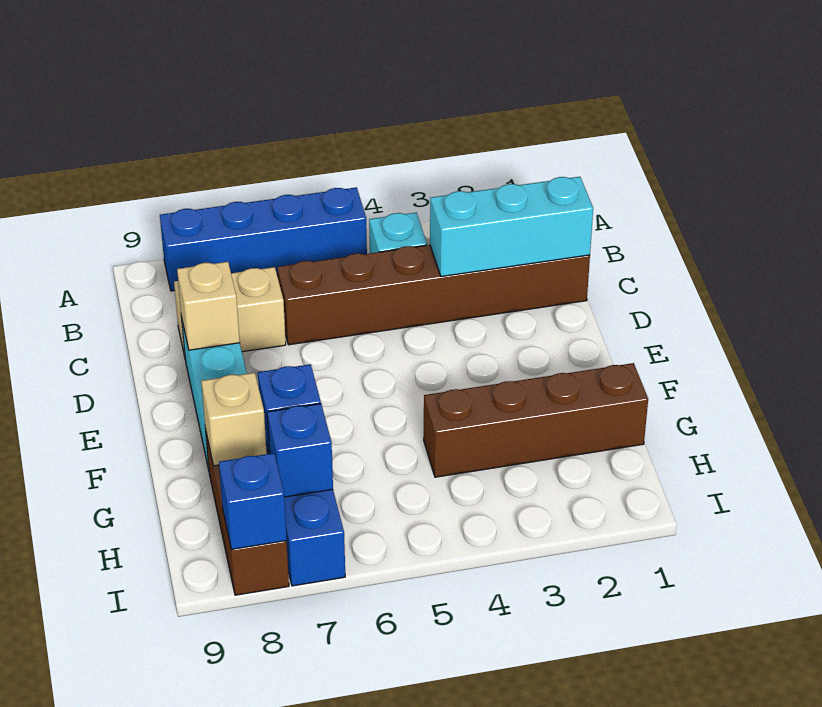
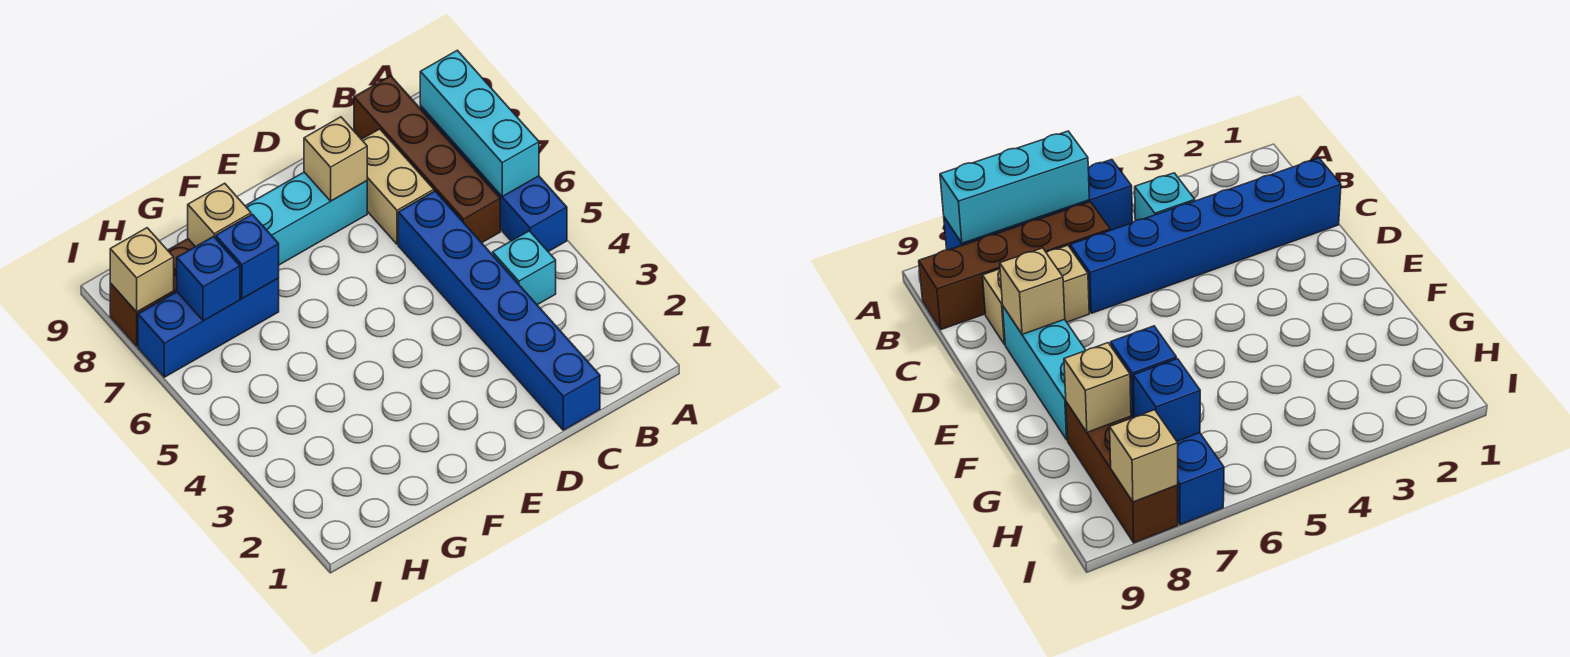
brown brick C1:C6 level 1 -> blue brick C1:C6 level 1
cyan brick C1:C3 level 2 -> cyan brick A6:A8 level 2
brown brick G1:G4 level 1 -> brown brick B6:B9 level 1
blue brick I8 level 2 -> tan brick I8 level 2

